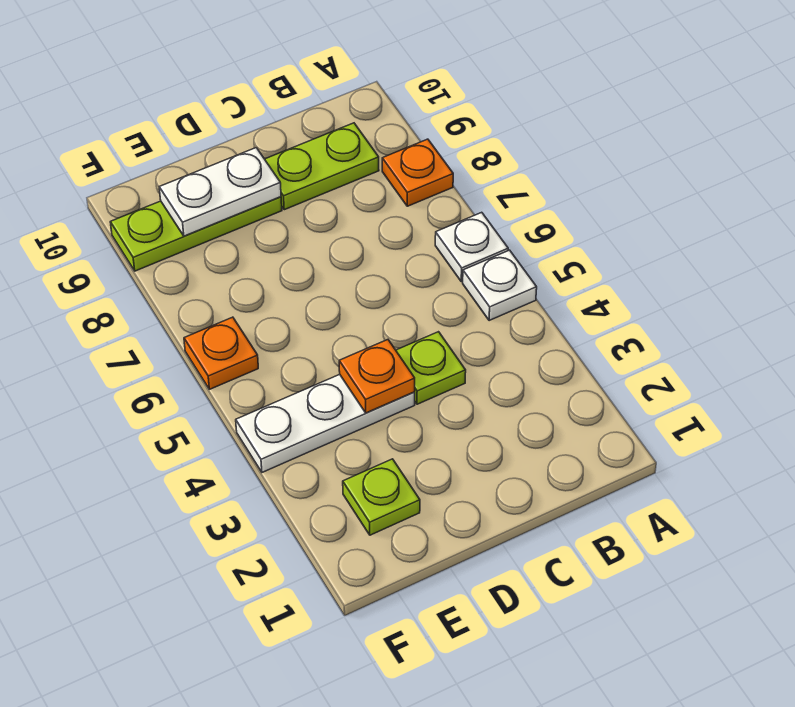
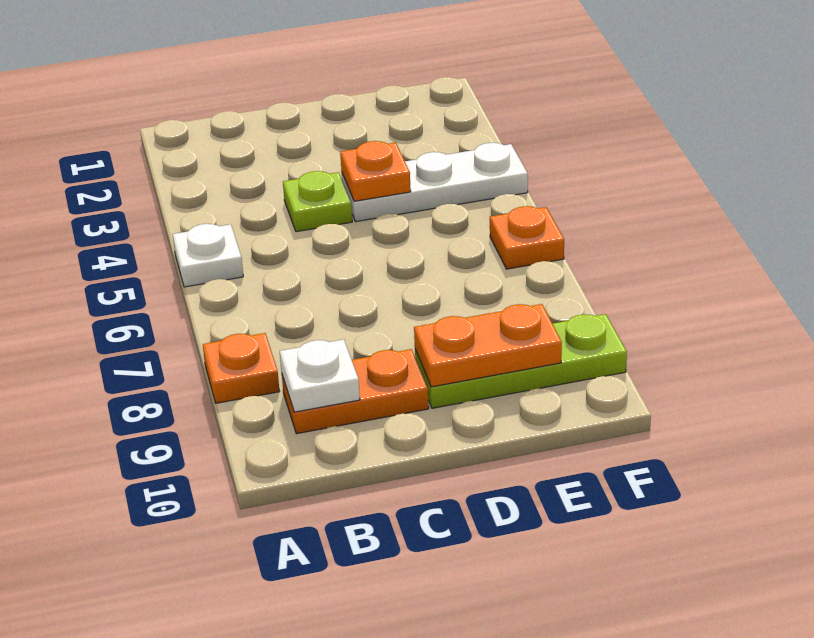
white plate A6 level 1 -> white plate B9 level 2
lime plate B9:C9 level 1 -> orange plate B9:C9 level 1
white plate D9:E9 level 2 -> orange plate D9:E9 level 2
lime plate E2 level 1 -> none

